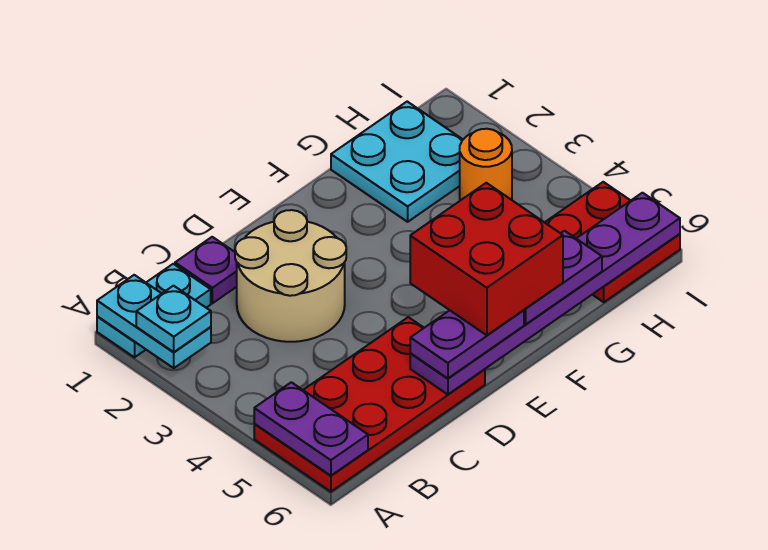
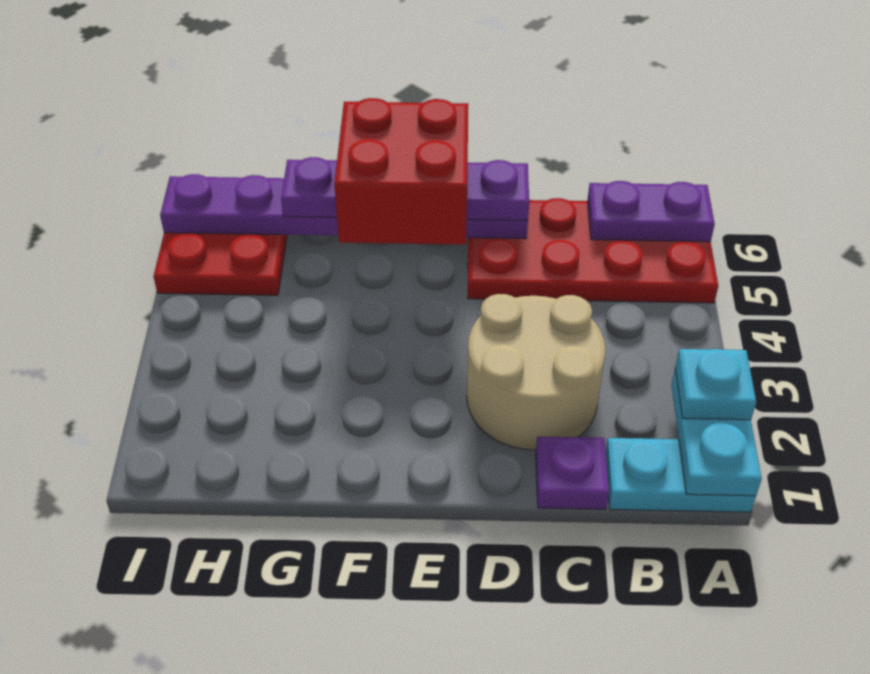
purple plate A5:A6 level 2 -> purple plate A6:B6 level 2
cyan plate G1:H2 level 1 -> none
orange round brick H3 level 1 -> none

